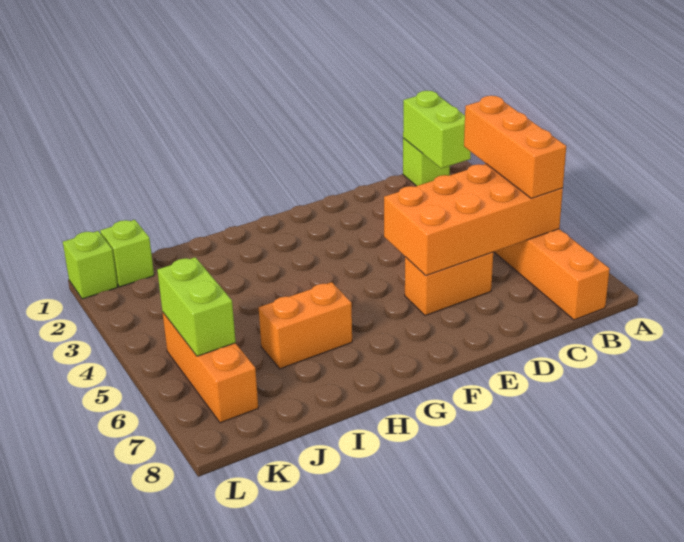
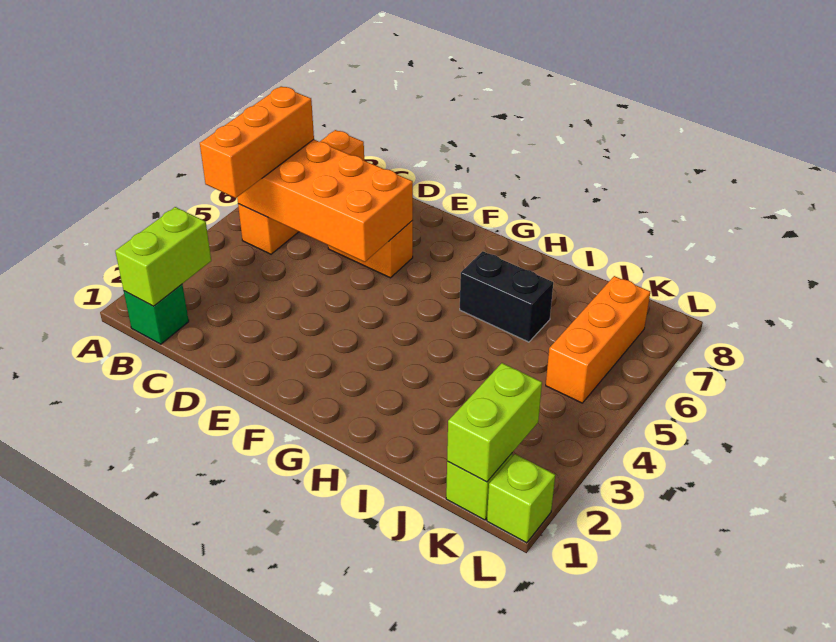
lime brick B1 level 1 -> green brick B1 level 1
orange brick H6:I6 level 1 -> black brick H6:I6 level 1
lime brick K5:K6 level 2 -> lime brick K1:K2 level 2

